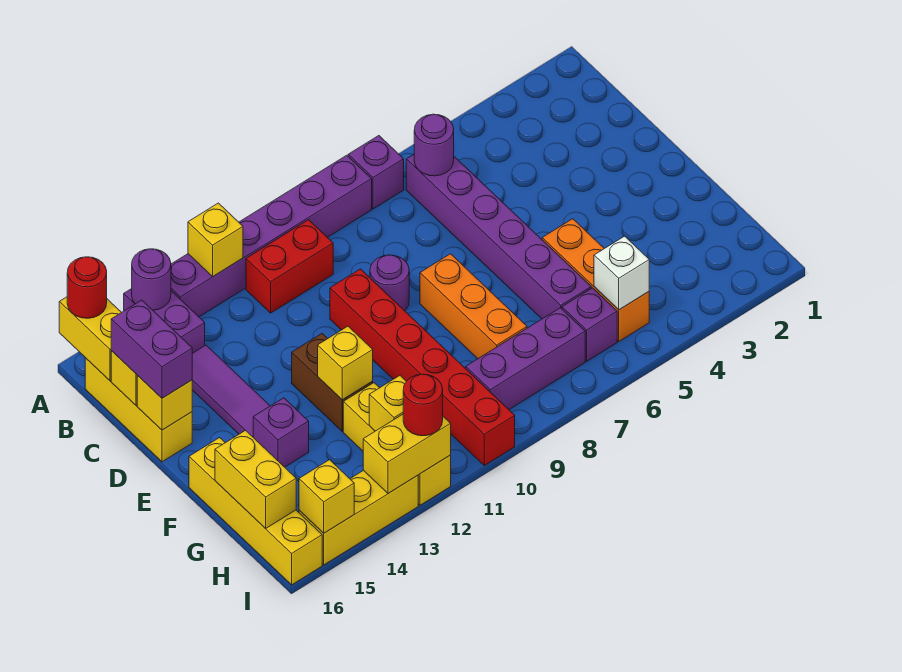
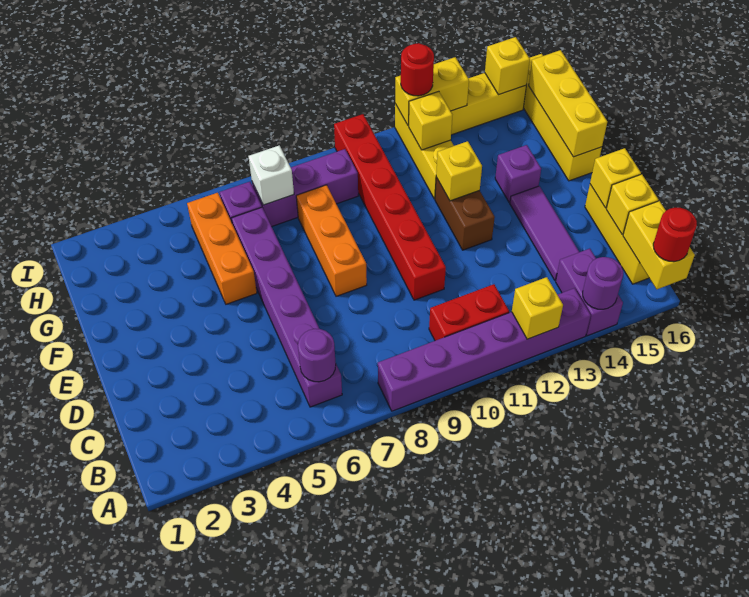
purple brick A7 level 1 -> none
purple brick C16:D16 level 3 -> none
purple round brick D9 level 1 -> none
yellow brick G16:H16 level 2 -> yellow brick F16:H16 level 2
white brick H5 level 2 -> white brick H7 level 2

